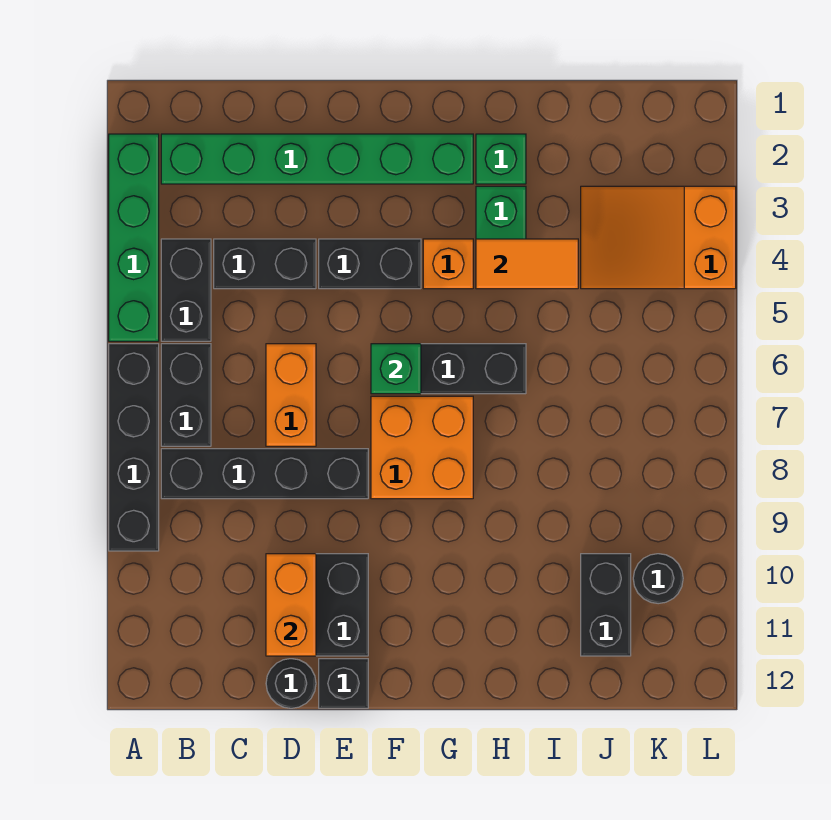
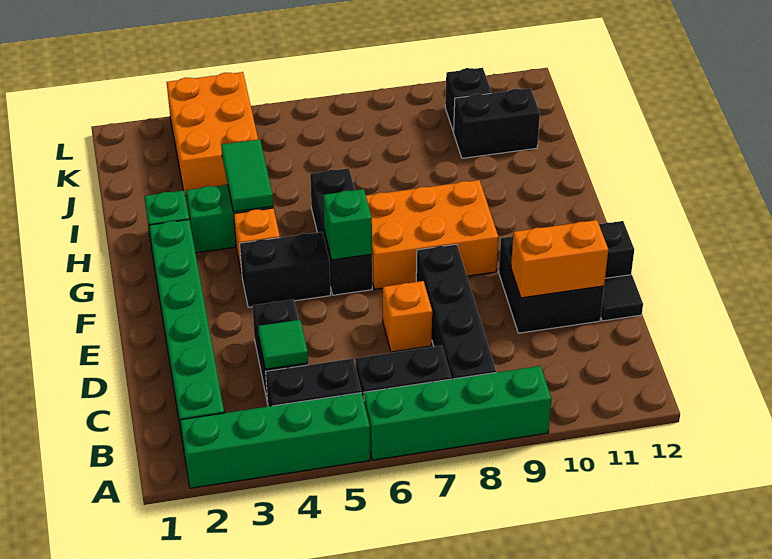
black brick A6:A9 level 1 -> green brick A6:A9 level 1
none -> green tile C4 level 2
orange brick D6:D7 level 1 -> orange brick D7 level 1
black round brick D12 level 1 -> black tile D12 level 1
black brick E4:F4 level 1 -> black brick F4:F5 level 1
orange brick F7:G8 level 1 -> orange brick F7:G9 level 1
orange tile H4:I4 level 2 -> green tile H4:I4 level 2
orange slope J3:L4 level 1 top L -> orange brick J3:L4 level 1
black round brick K10 level 1 -> black brick K10 level 1

